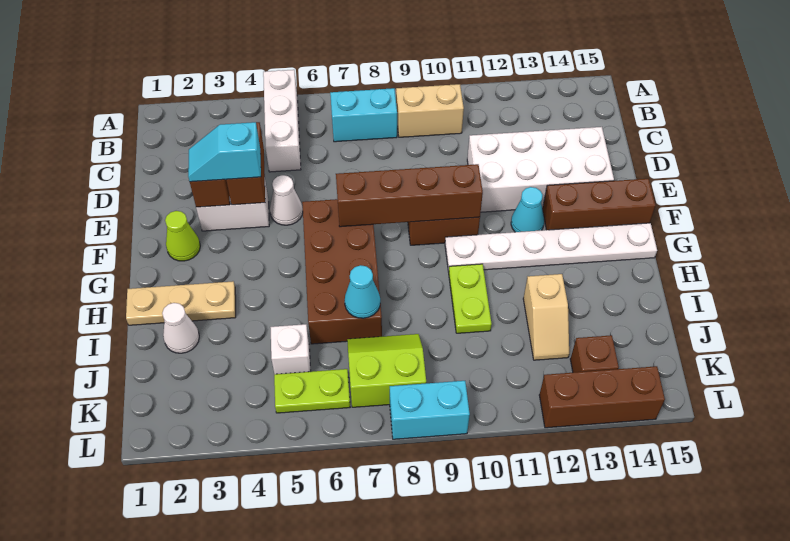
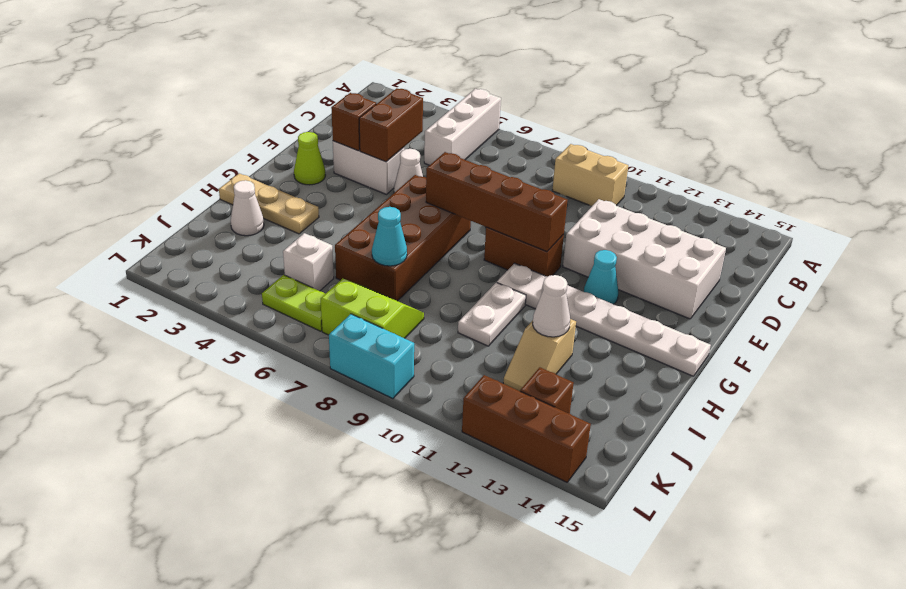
cyan brick B7:B8 level 1 -> none
cyan slope E3:E4 level 3 top 4 -> none
brown brick F13:F15 level 1 -> none
lime plate H10:I10 level 1 -> white plate H10:I10 level 1
none -> white cone I12 level 2

